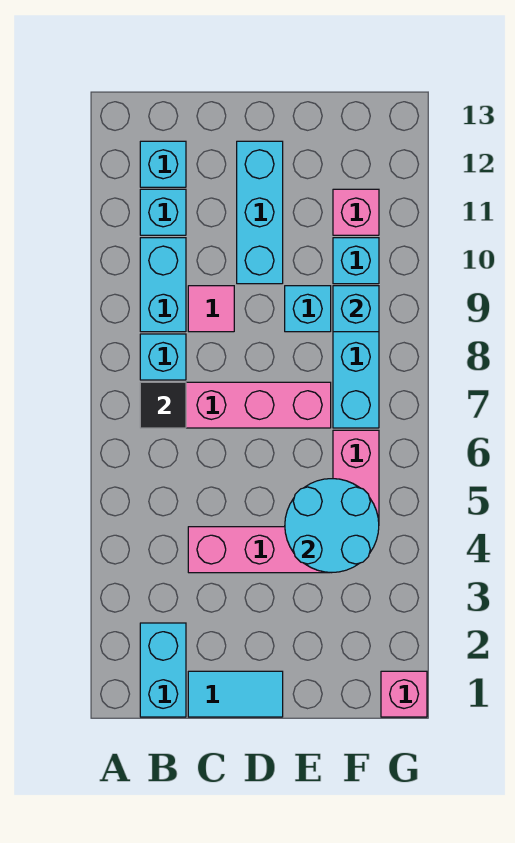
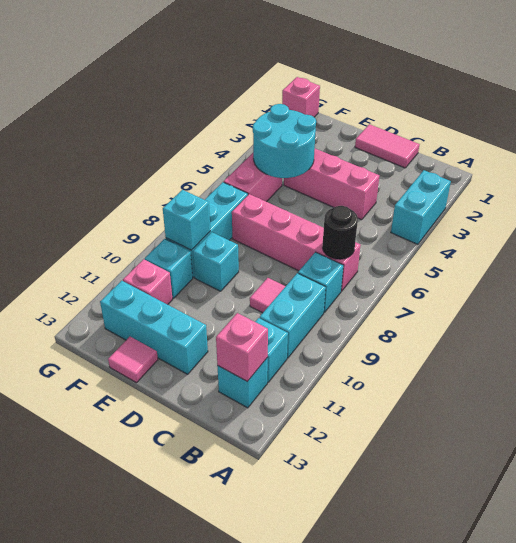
cyan brick B1:B2 level 1 -> cyan brick A3:A4 level 1
black tile B7 level 2 -> black round brick B7 level 2
none -> pink brick B12 level 2
cyan tile C1:D1 level 1 -> pink tile C1:D1 level 1
cyan brick D10:D12 level 1 -> cyan brick D12:F12 level 1
none -> pink tile E13 level 1

